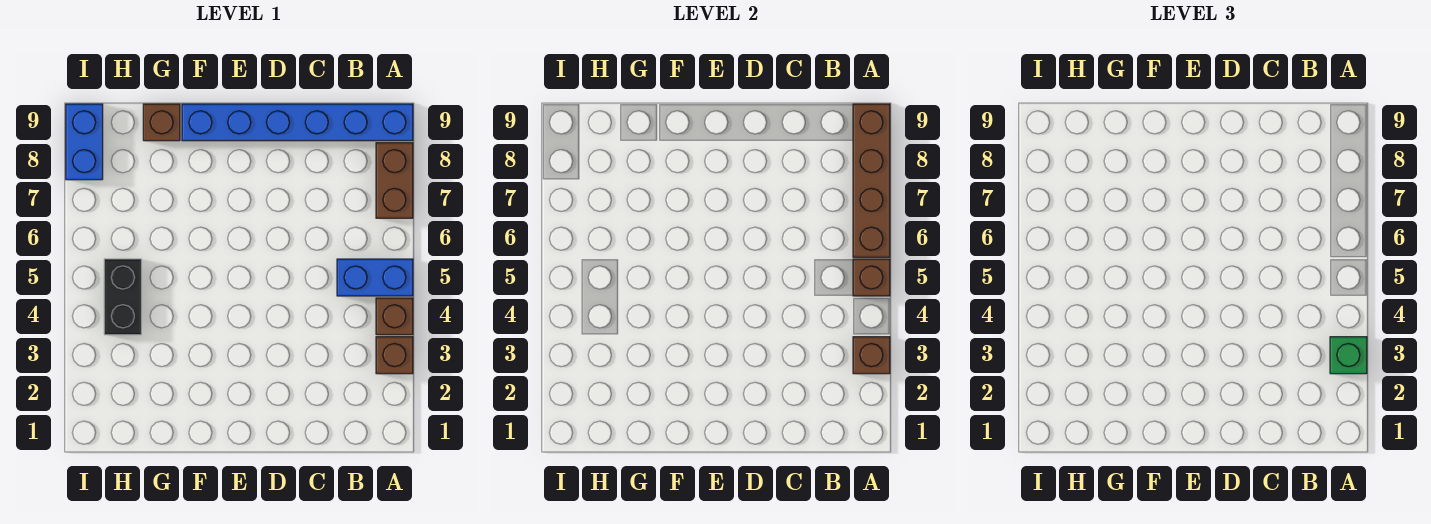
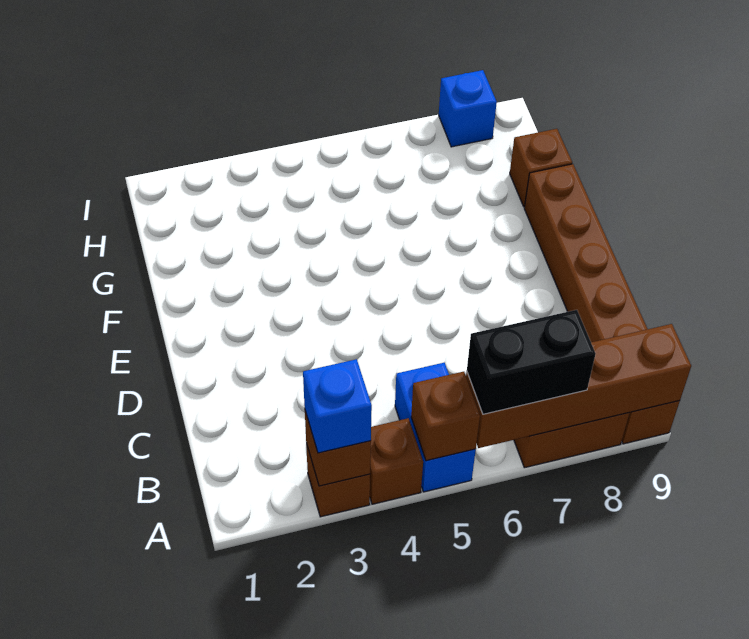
green brick A3 level 3 -> blue brick A3 level 3
blue brick A9:F9 level 1 -> brown brick A9:F9 level 1
black brick H4:H5 level 1 -> black brick A6:A7 level 3
blue brick I8:I9 level 1 -> blue brick I8 level 1

